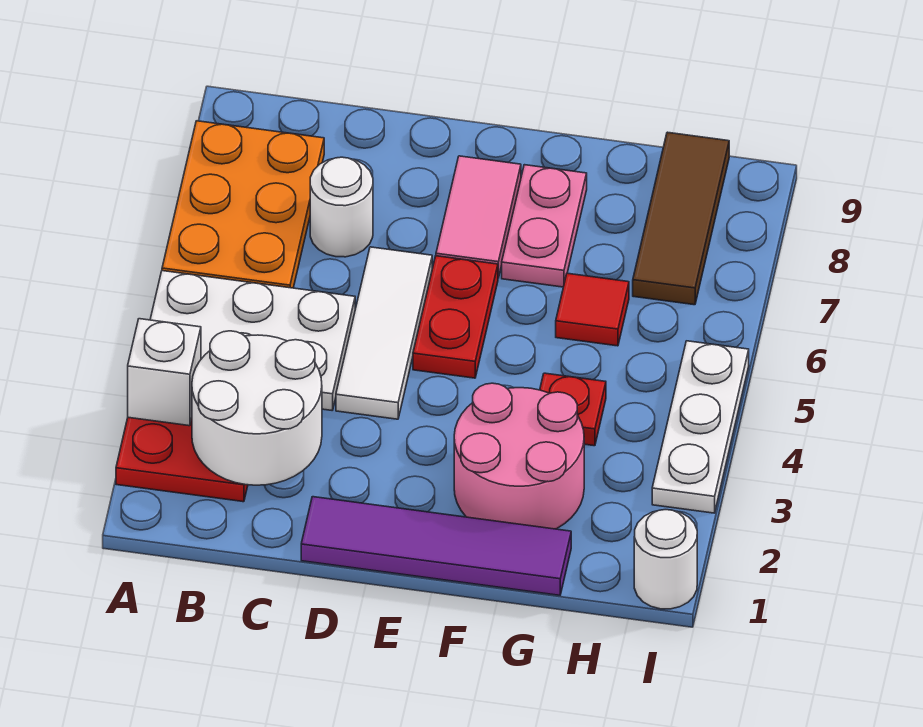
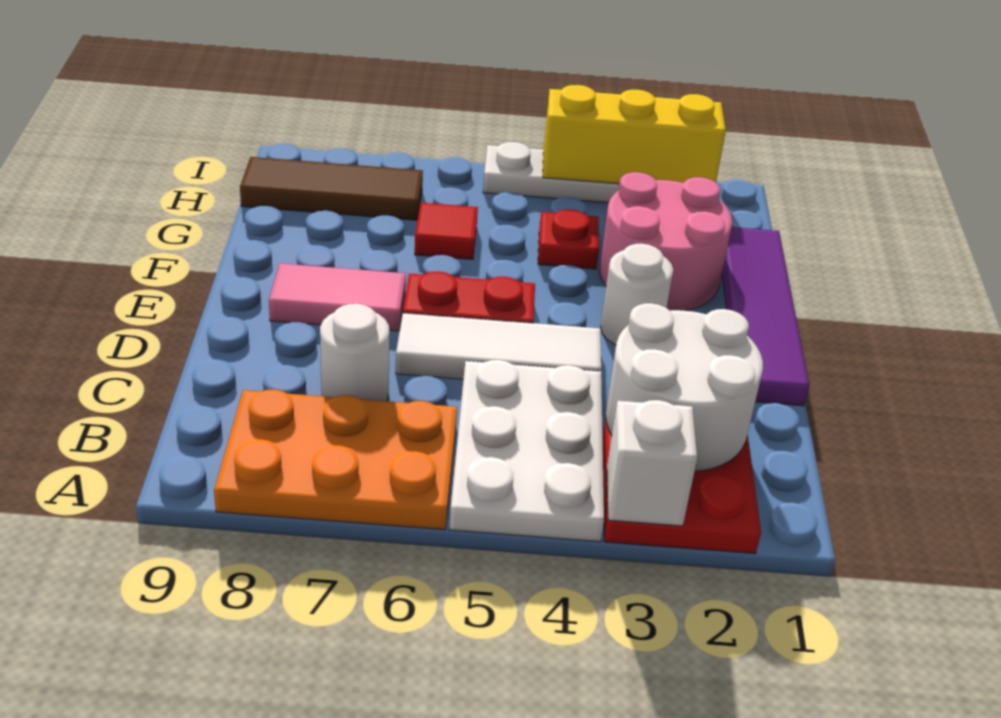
pink plate F7:F8 level 1 -> none
white round brick I1 level 1 -> white round brick E3 level 1
none -> yellow brick I2:I4 level 2

